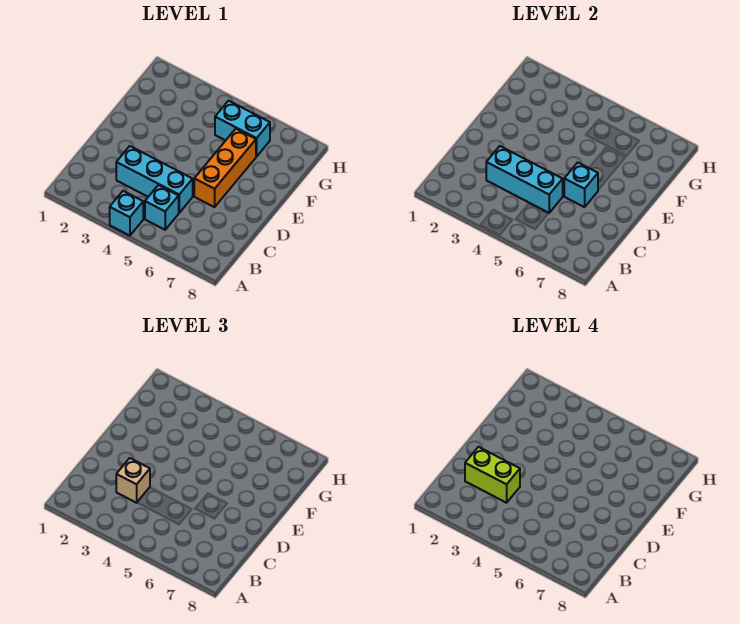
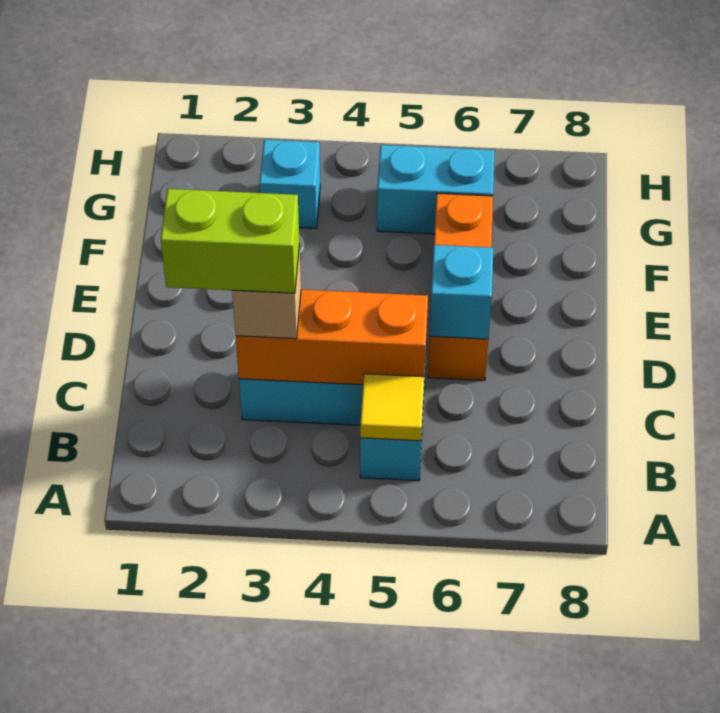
cyan brick A4 level 1 -> cyan brick G3 level 1
none -> yellow tile B5 level 2
cyan brick C3:C5 level 2 -> orange brick C3:C5 level 2

